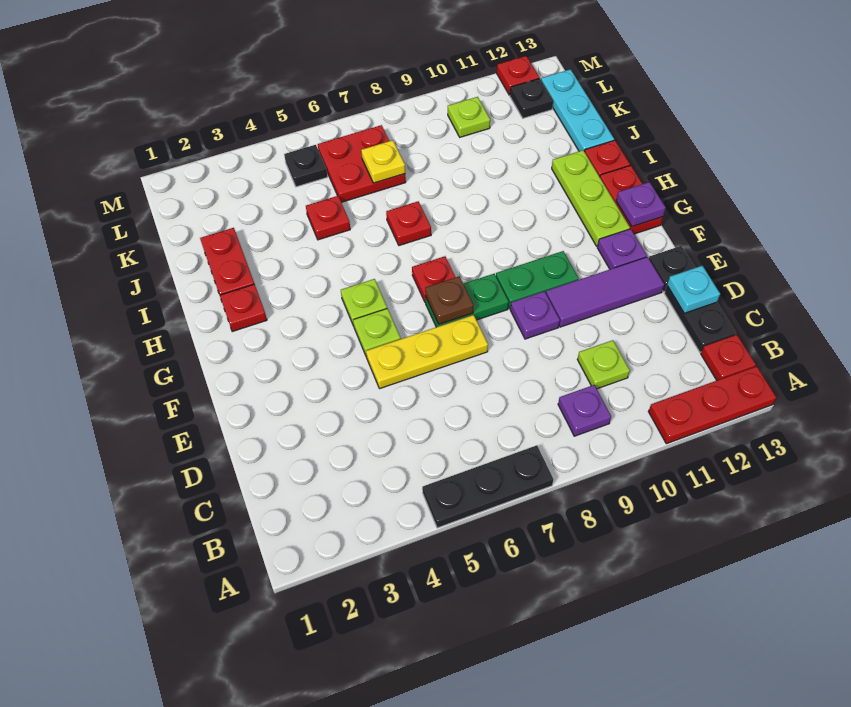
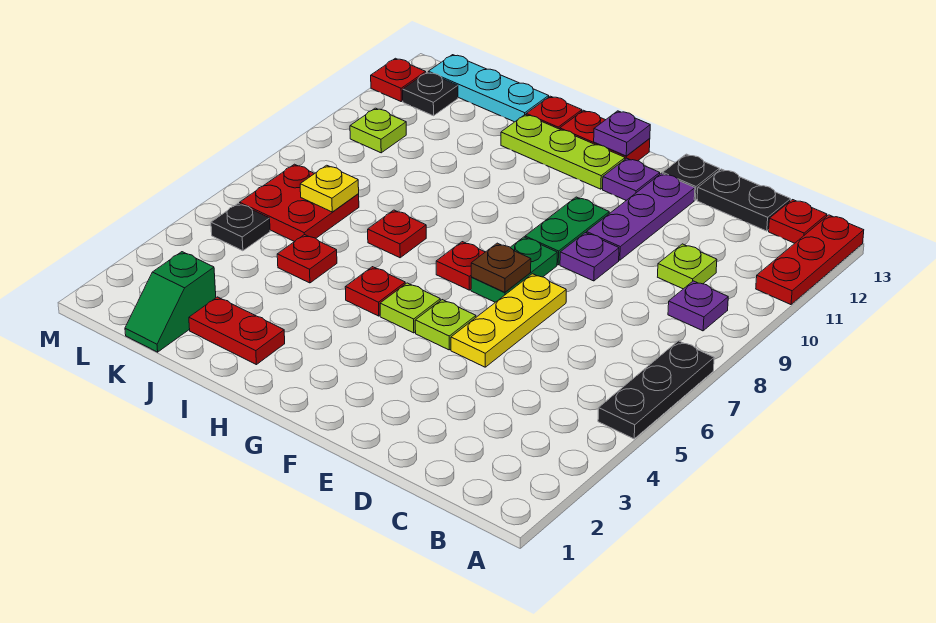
cyan plate D13 level 2 -> none
purple tile E10:E12 level 1 -> purple plate E10:E12 level 1
red plate H2 level 1 -> red plate H5 level 1
none -> green slope K1:K2 level 1 top 2

